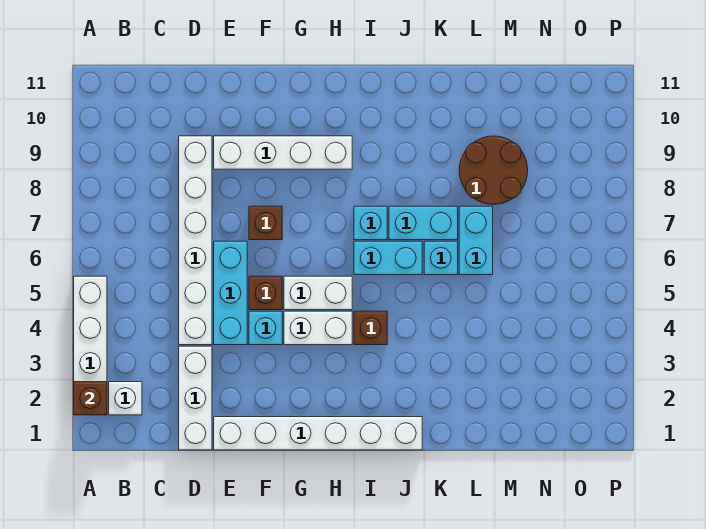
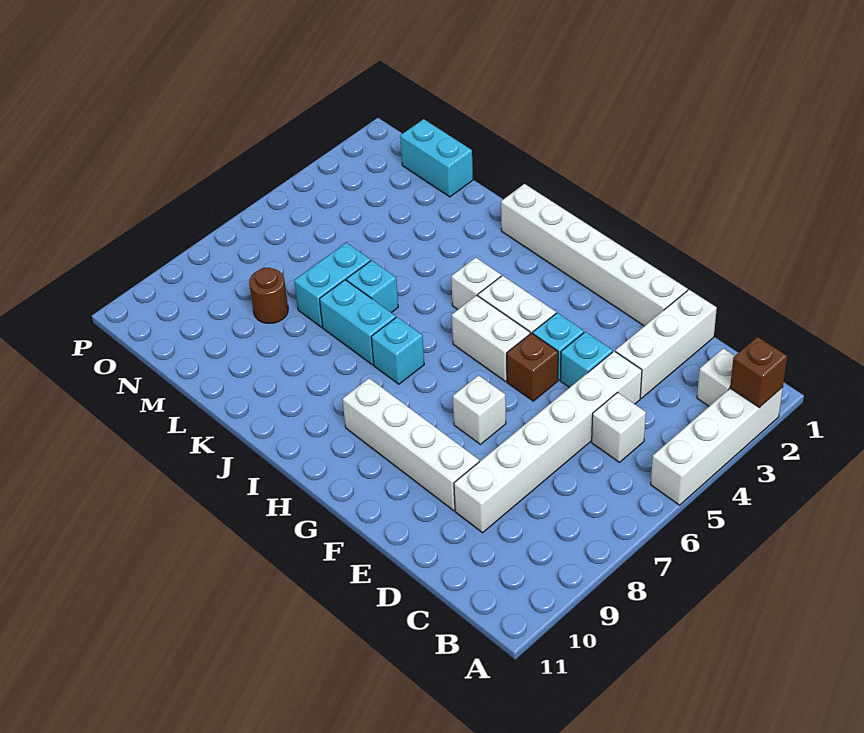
none -> white brick C5 level 1
cyan brick E4:E6 level 1 -> cyan brick E4 level 1
brown brick F7 level 1 -> white brick F7 level 1
brown brick I4 level 1 -> white brick I4 level 1
cyan brick I6:J6 level 1 -> cyan brick M1:N1 level 1
brown round brick L8:M9 level 1 -> brown round brick M8 level 1

